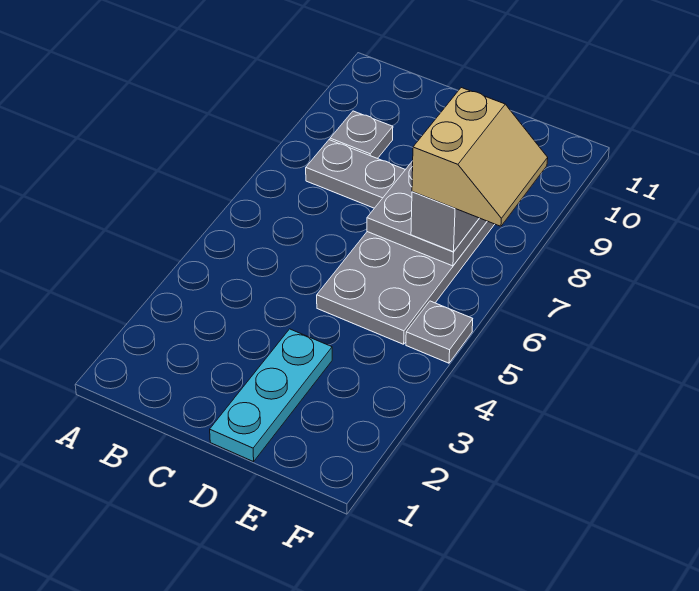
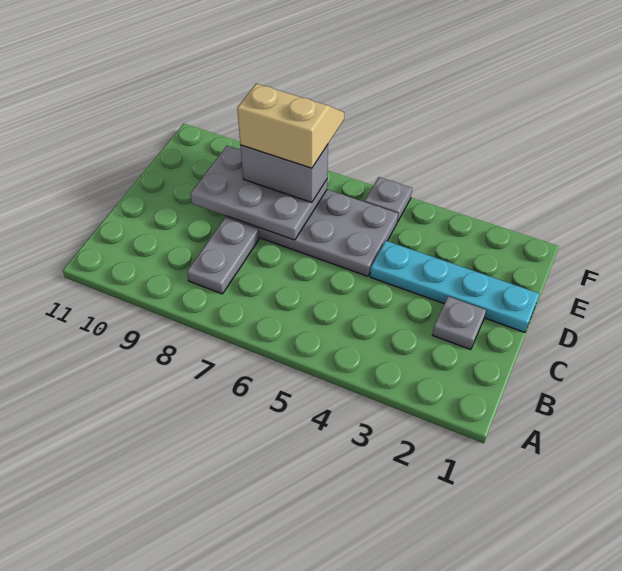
grey plate B9 level 1 -> grey plate C2 level 1
cyan plate D1:D3 level 1 -> cyan plate D1:D4 level 1

